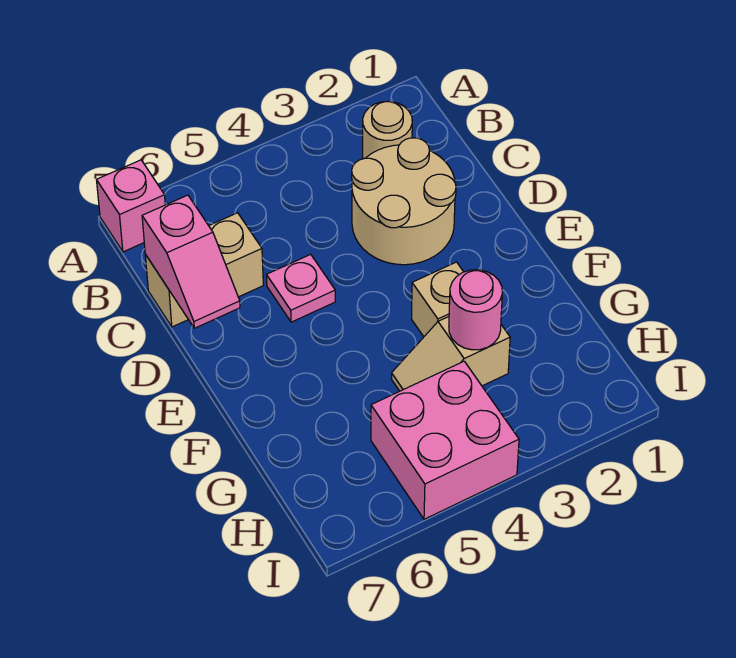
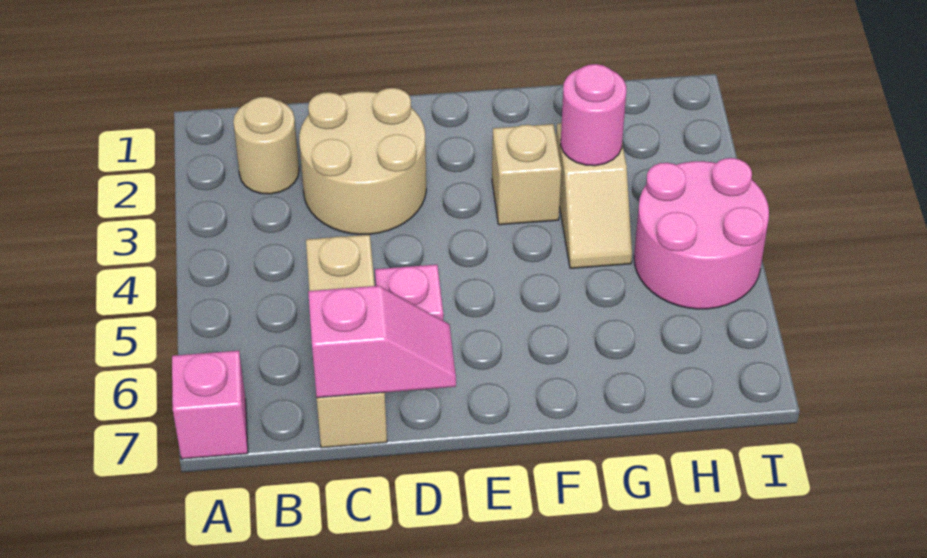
tan brick C6:C7 level 1 -> tan brick C5:C7 level 1
pink brick H4:I5 level 1 -> pink round brick H4:I5 level 1

